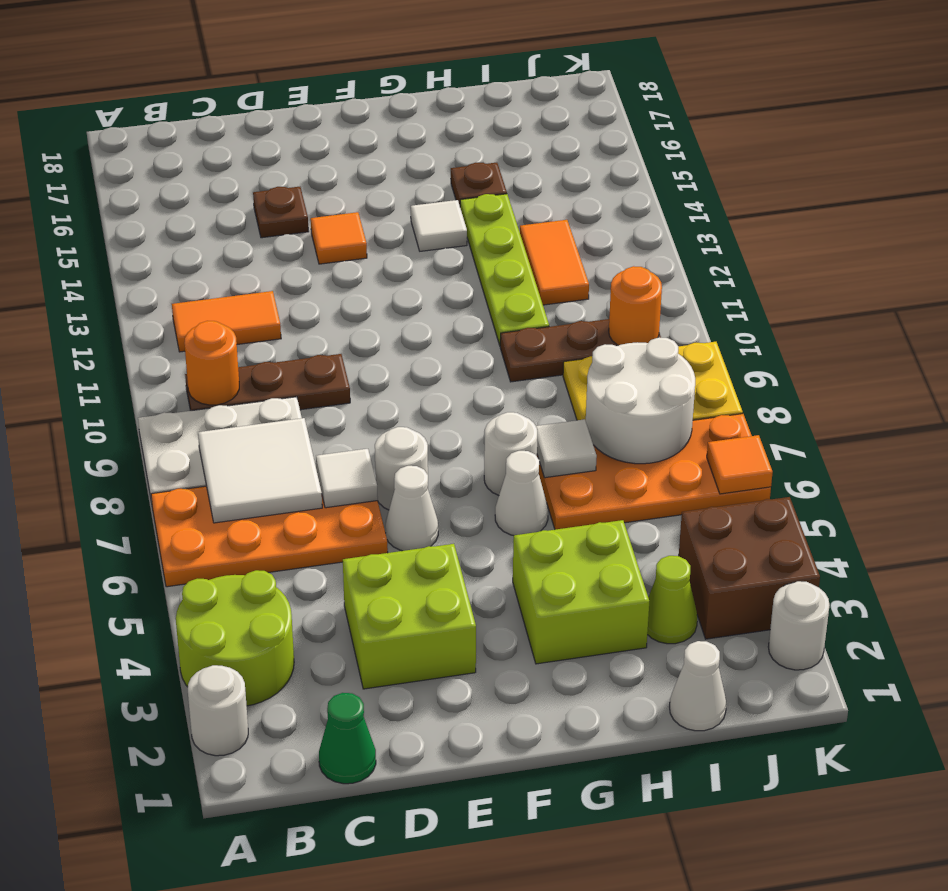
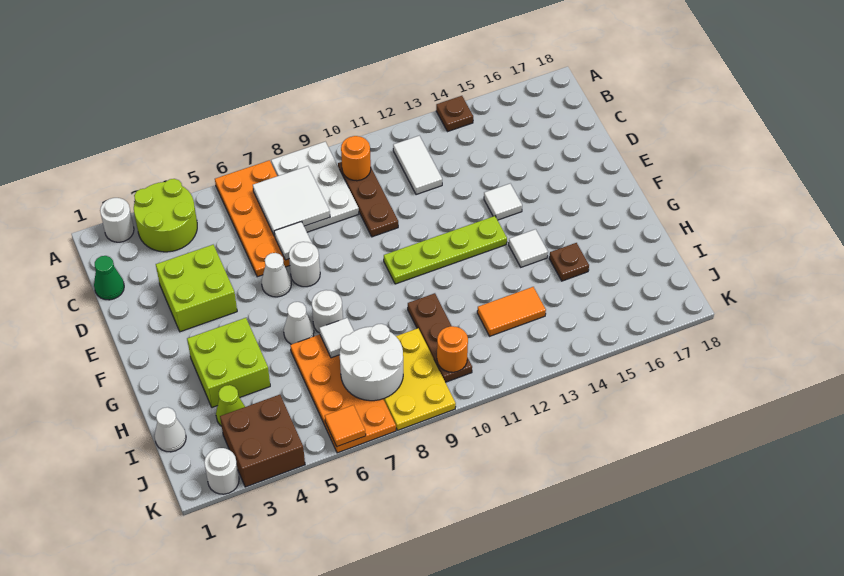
orange tile B12:C12 level 1 -> white tile B12:C12 level 1
brown plate D15 level 1 -> brown plate A14 level 1
orange tile E14 level 1 -> white tile E14 level 1
lime plate H11:H14 level 1 -> lime plate F10:F13 level 1

